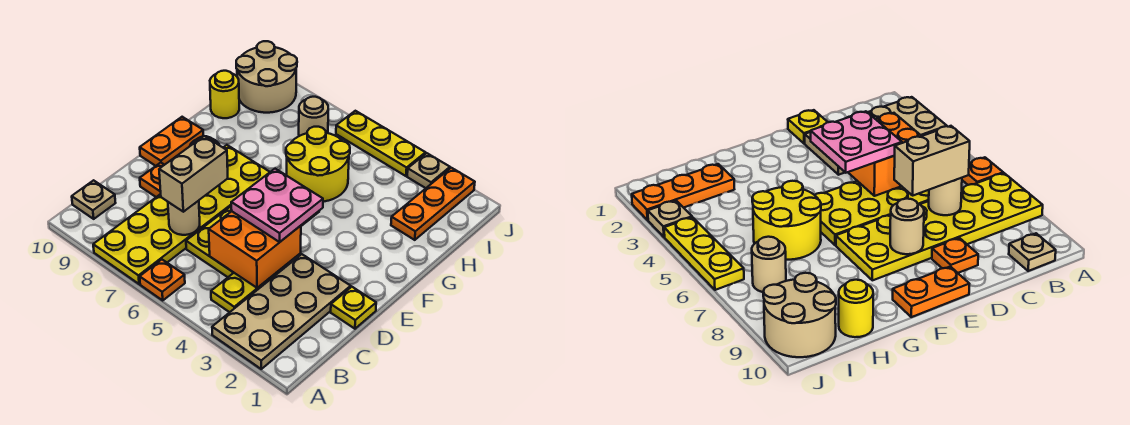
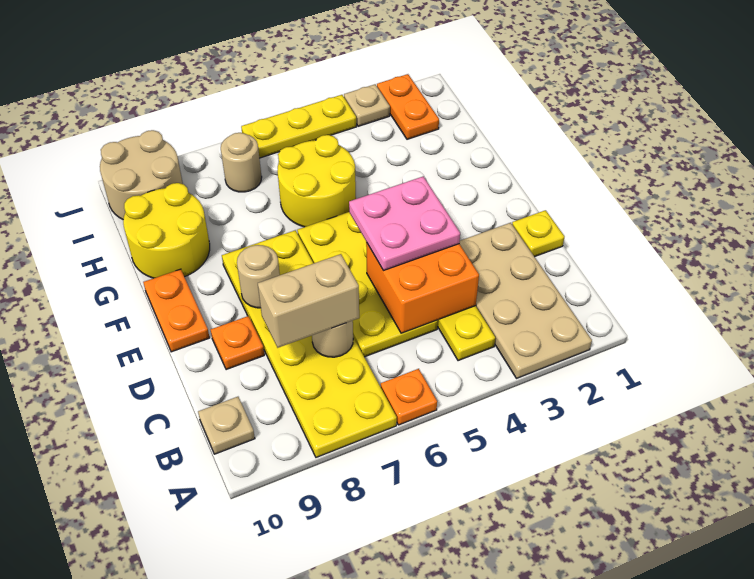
tan brick C7:D7 level 3 -> tan brick C7:C8 level 3
orange plate H2:J2 level 1 -> orange plate I2:J2 level 1
yellow round brick H10 level 1 -> yellow round brick G9:H10 level 1

